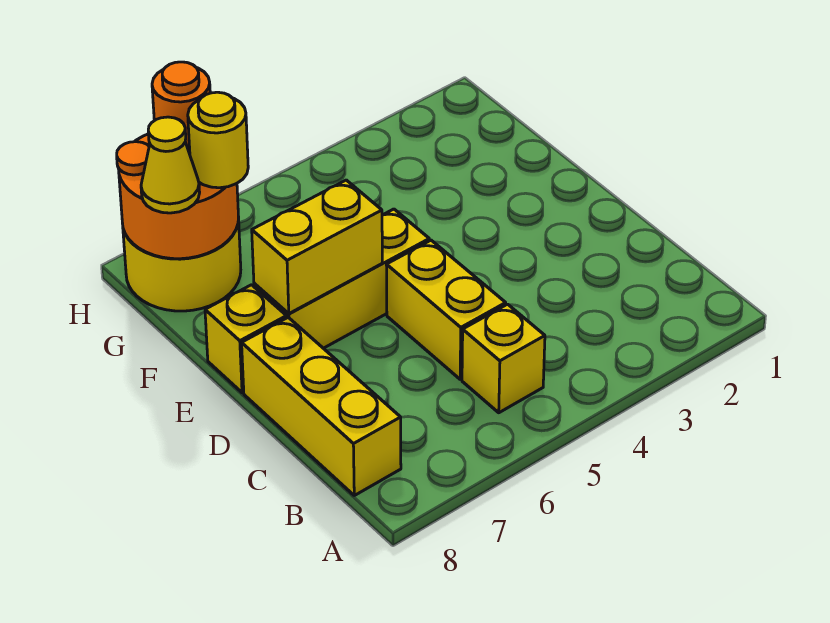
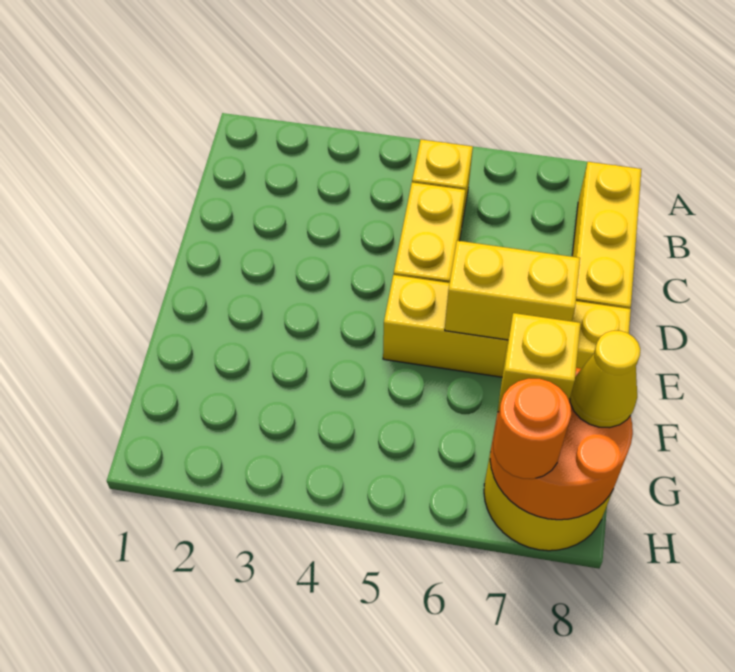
yellow round brick G7 level 3 -> yellow brick G7 level 3

